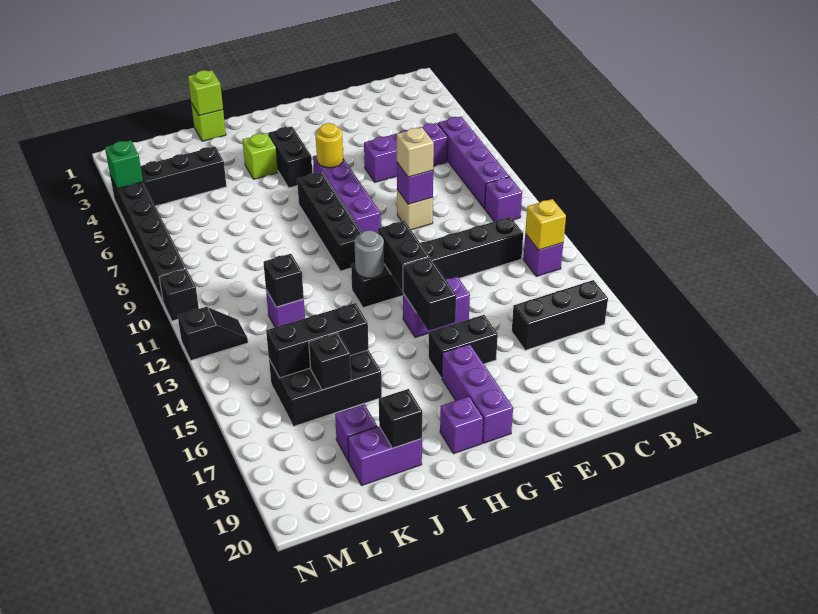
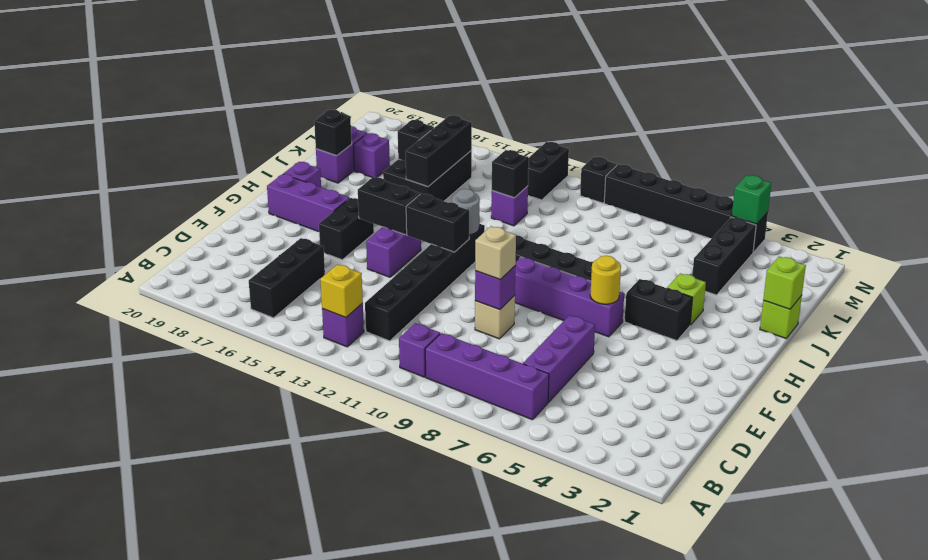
black slope M12:N12 level 1 top N -> black brick M12:N12 level 1

